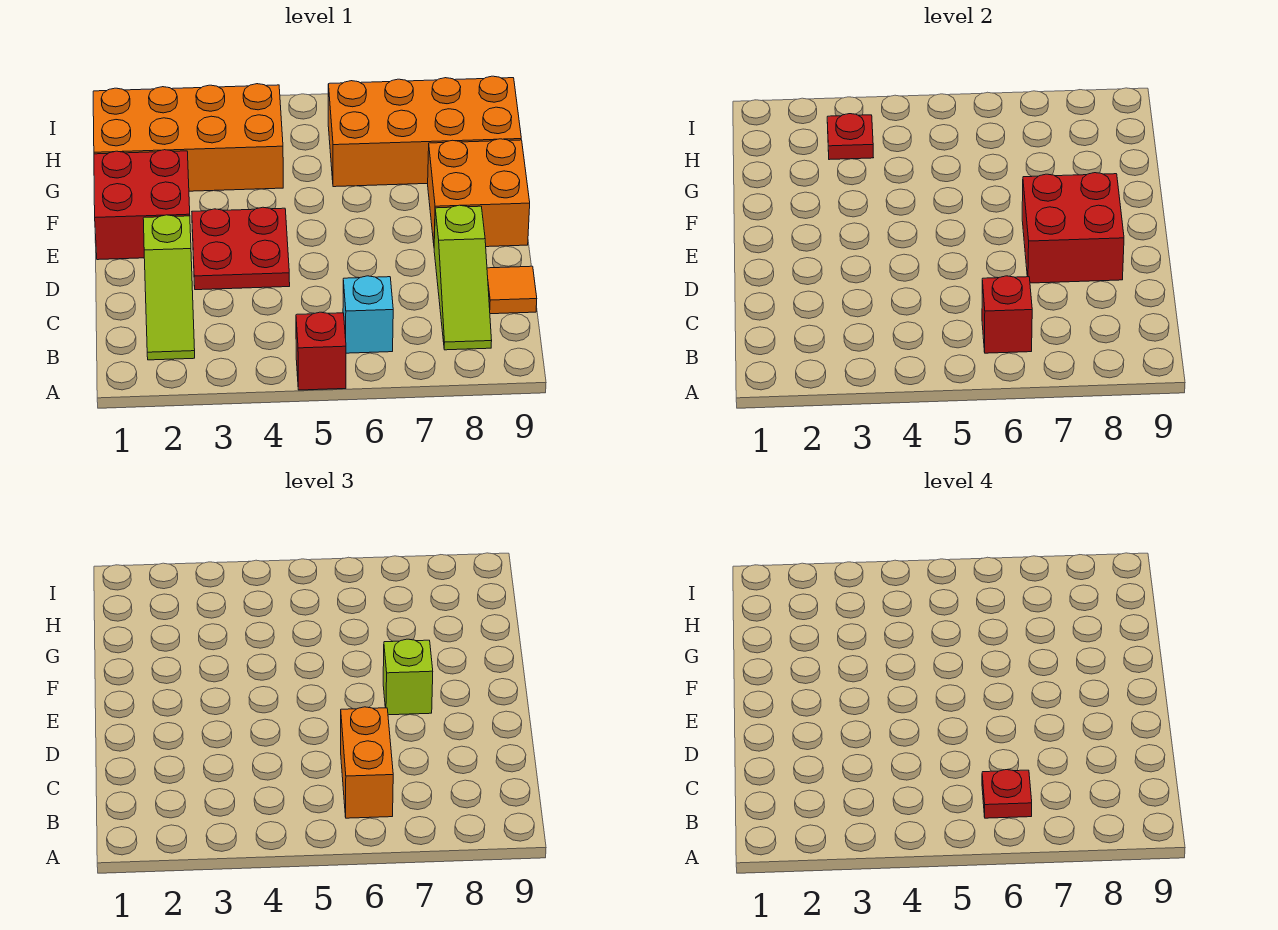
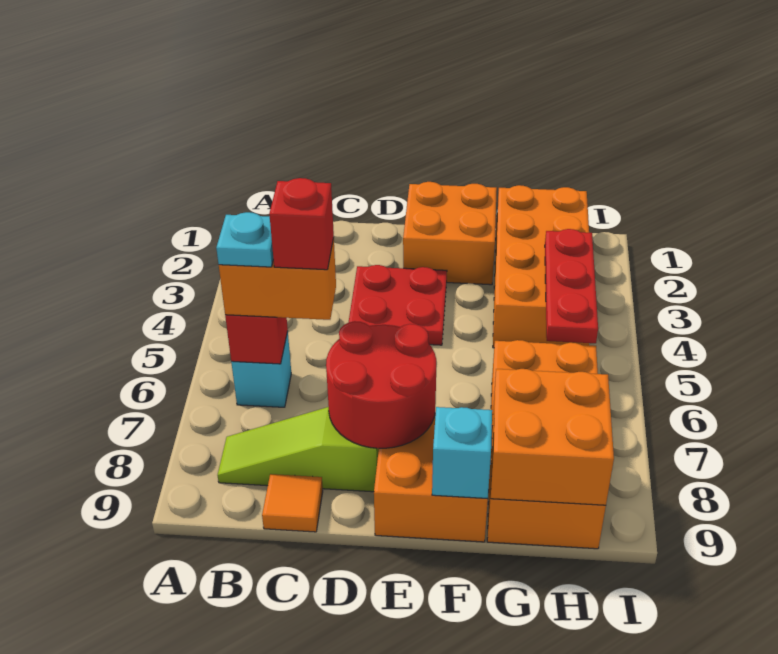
red brick A5 level 1 -> red brick C6 level 4
lime slope B2:D2 level 1 top D -> none
red plate B6 level 4 -> cyan plate B6 level 4
red brick D7:E8 level 2 -> red round brick D7:E8 level 2
red brick E1:F2 level 1 -> orange brick E1:F2 level 1
lime brick E7 level 3 -> none
none -> cyan brick F9 level 2
none -> orange brick G8:H9 level 2
red plate H3 level 2 -> red plate H3:H5 level 2

